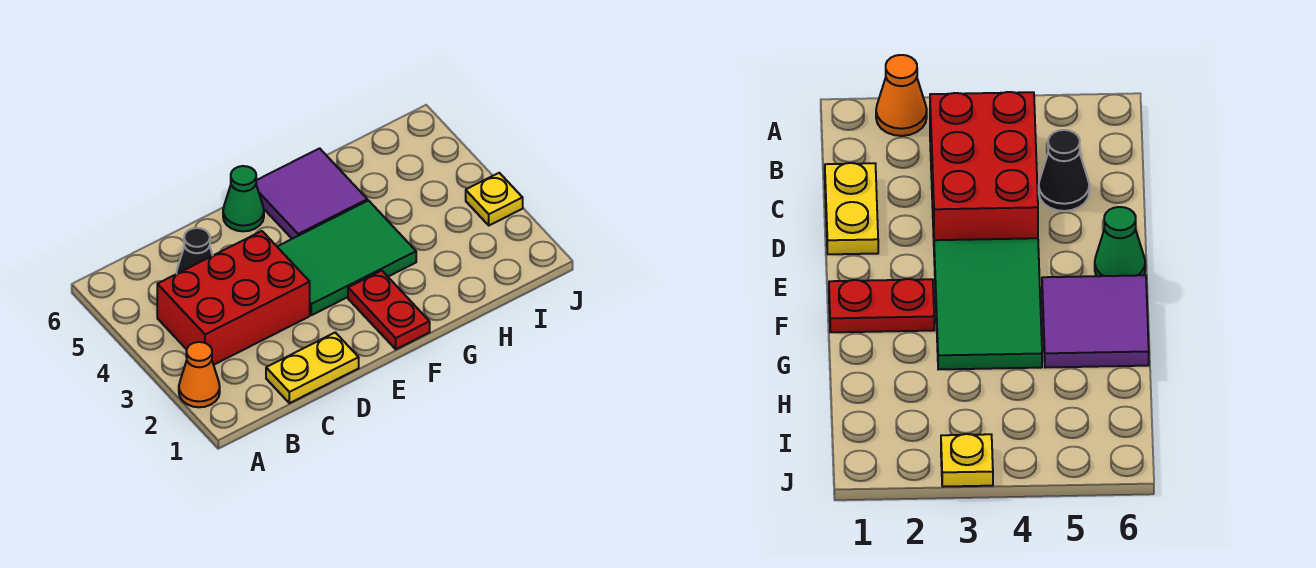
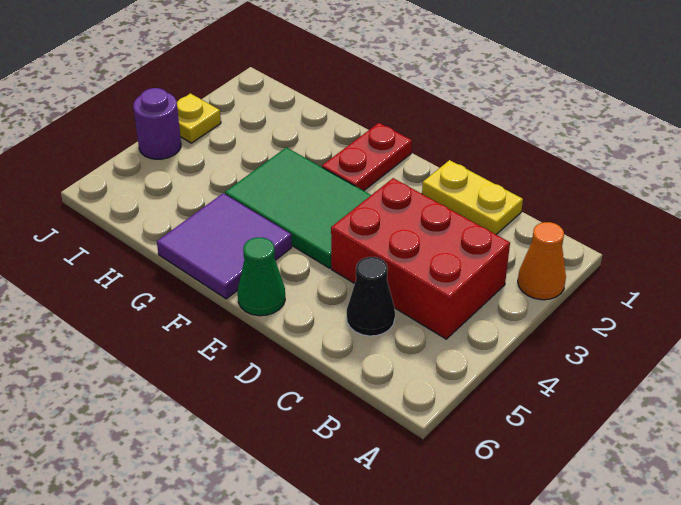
none -> purple round brick J4 level 1

